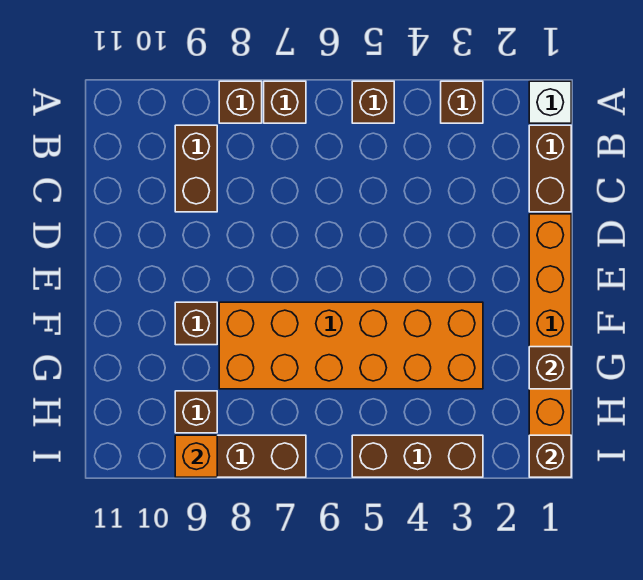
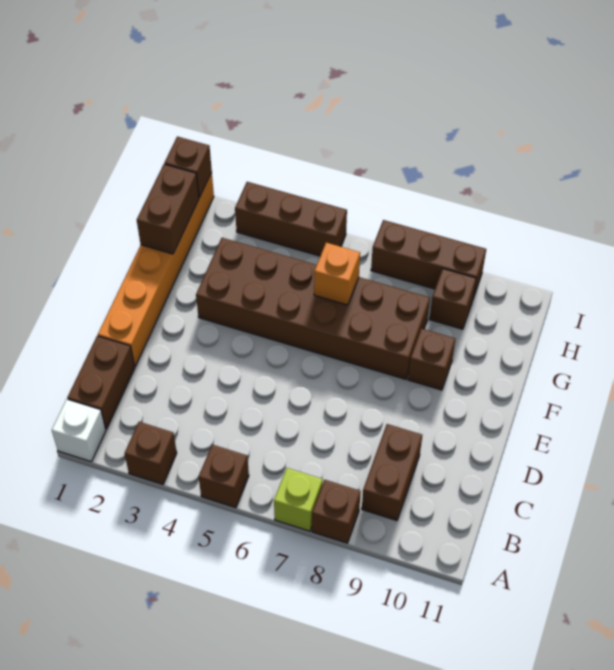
brown brick A7 level 1 -> lime brick A7 level 1
orange brick F3:G8 level 1 -> brown brick F3:G8 level 1
brown brick G1 level 2 -> brown brick G1:H1 level 2
orange brick I9 level 2 -> orange brick G6 level 2

